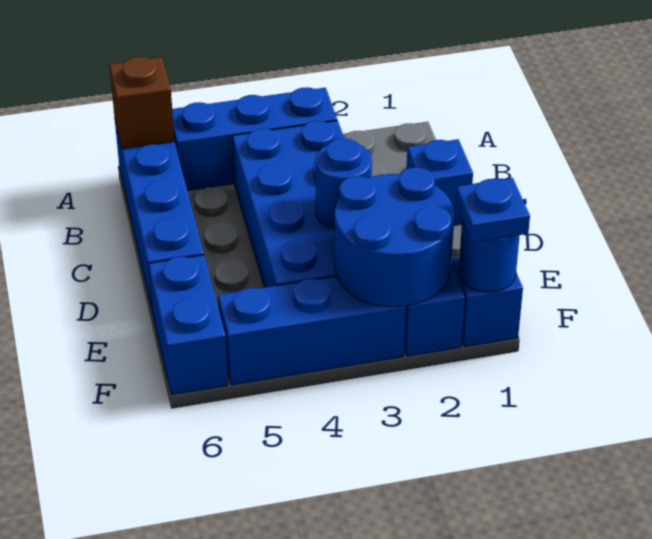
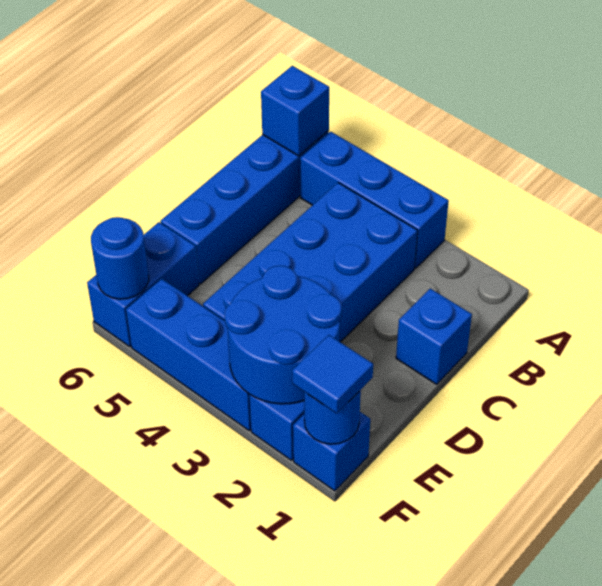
brown brick A6 level 2 -> blue brick A6 level 2
blue round brick D3 level 2 -> blue round brick F6 level 2
blue plate F1 level 3 -> blue tile F1 level 3

